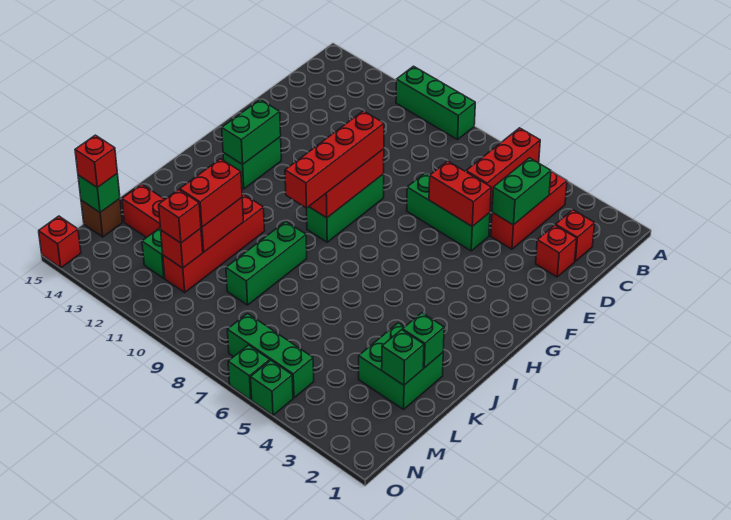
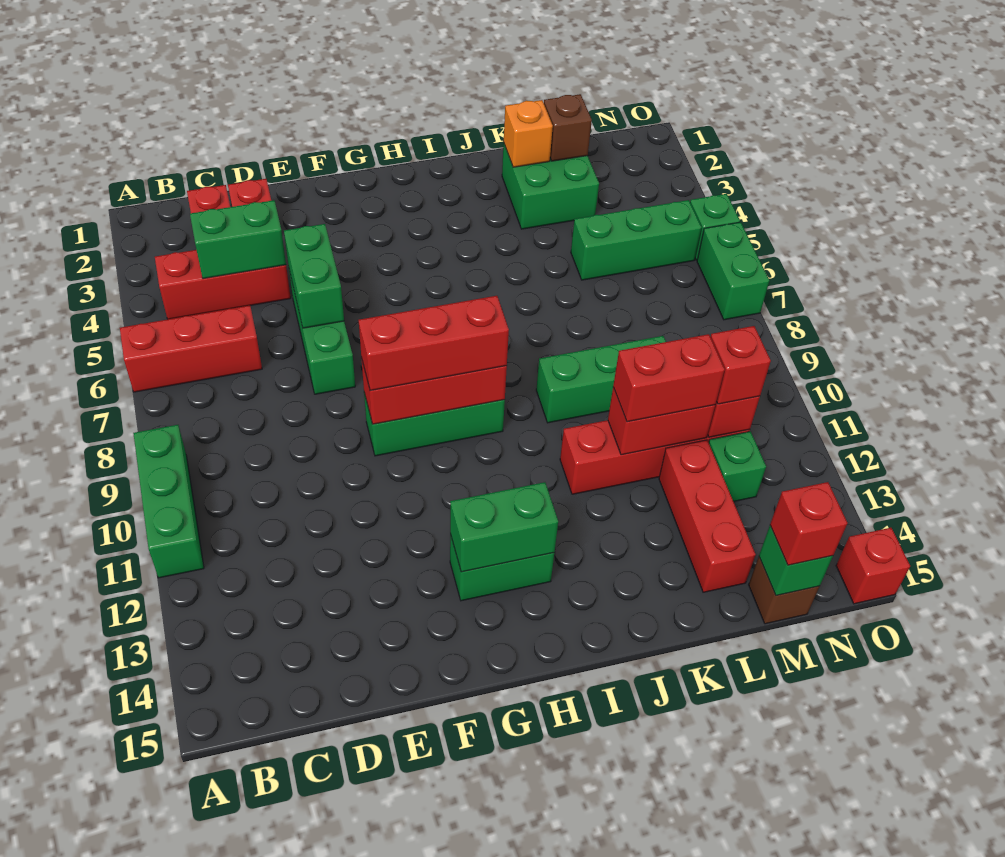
red brick E5:E6 level 2 -> green brick E5:E6 level 2
red brick F9:I9 level 3 -> red brick F9:H9 level 3
green brick K2 level 2 -> orange brick K2 level 2
green brick L2 level 2 -> brown brick L2 level 2
green brick N5:N7 level 1 -> green brick L5:N5 level 1
green brick O6 level 1 -> green brick O6:O7 level 1

